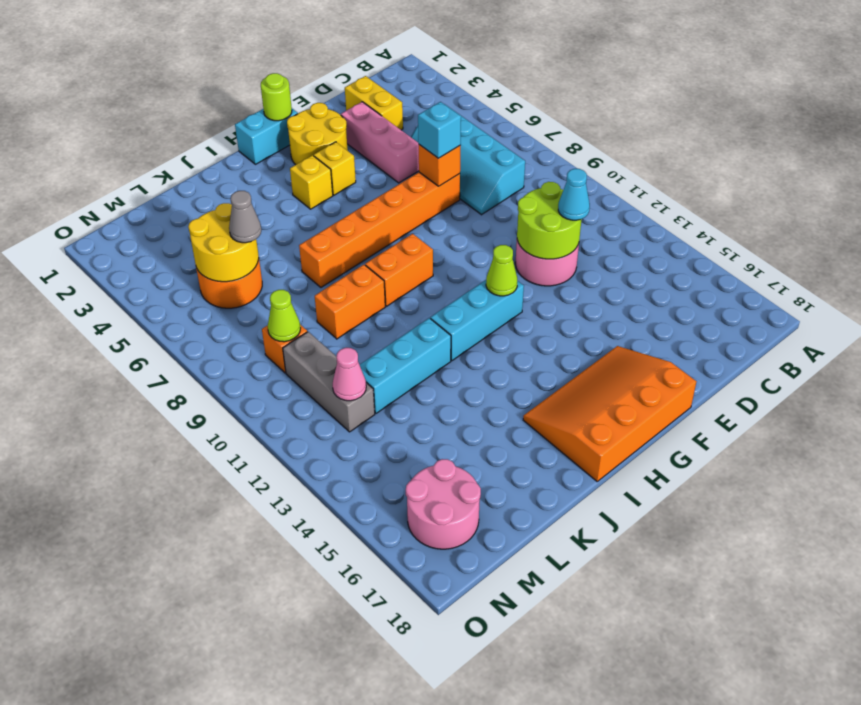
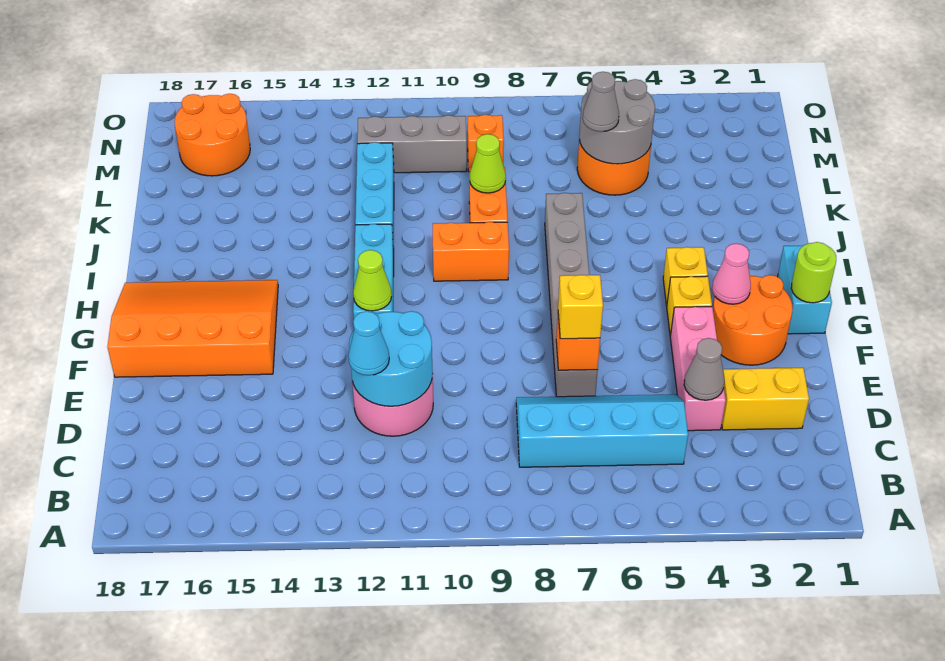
none -> grey cone D4 level 2
lime round brick D11:E12 level 2 -> cyan round brick D11:E12 level 2
pink brick E3:E5 level 1 -> pink brick D4:F4 level 1
orange brick E7:J7 level 1 -> grey brick E7:J7 level 1
cyan brick E7 level 3 -> yellow brick E7 level 3
yellow round brick F2:G3 level 1 -> orange round brick F2:G3 level 1
orange slope F16:I18 level 1 top 18 -> orange slope F15:H18 level 1 top F
orange brick H9:I9 level 1 -> orange brick I9:I10 level 1
yellow round brick L5:M6 level 2 -> grey round brick L5:M6 level 2
lime cone M9 level 2 -> lime cone K9 level 2
pink cone M12 level 2 -> pink cone G3 level 2
pink round brick M16:N17 level 1 -> orange round brick M16:N17 level 1

